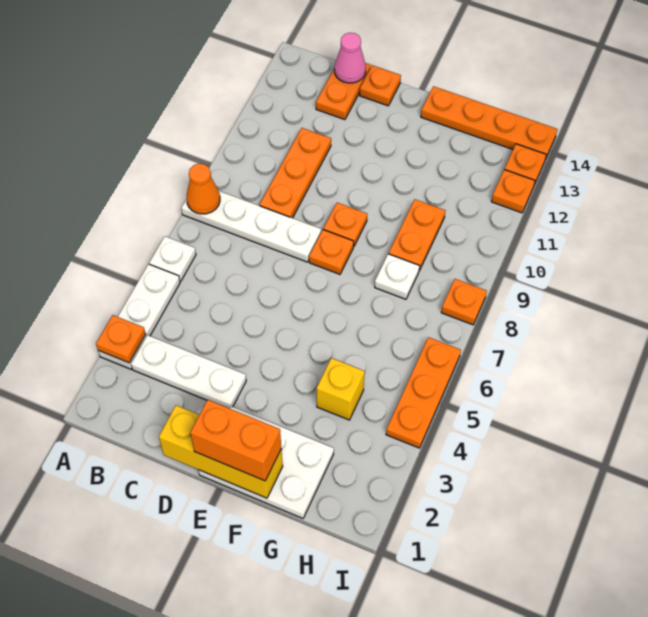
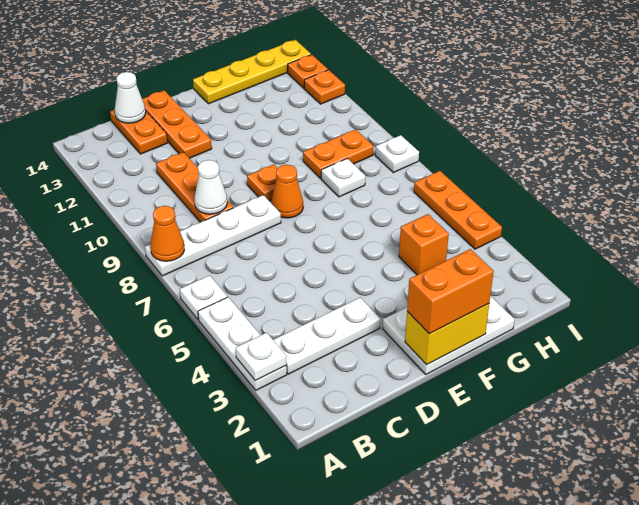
orange plate A3 level 2 -> white plate A3 level 2
none -> white cone C9 level 2
pink cone C14 level 2 -> white cone C14 level 2
yellow brick D1:F1 level 2 -> yellow brick E1:F1 level 2
orange plate D14 level 1 -> orange plate D12:D14 level 1
orange plate E8 level 1 -> orange cone E8 level 1
orange plate F14:I14 level 1 -> yellow plate F14:I14 level 1
yellow brick G4 level 1 -> orange brick G4 level 1
orange plate G9:G10 level 1 -> orange plate G9:H9 level 1
orange plate I8 level 1 -> white plate I8 level 1

